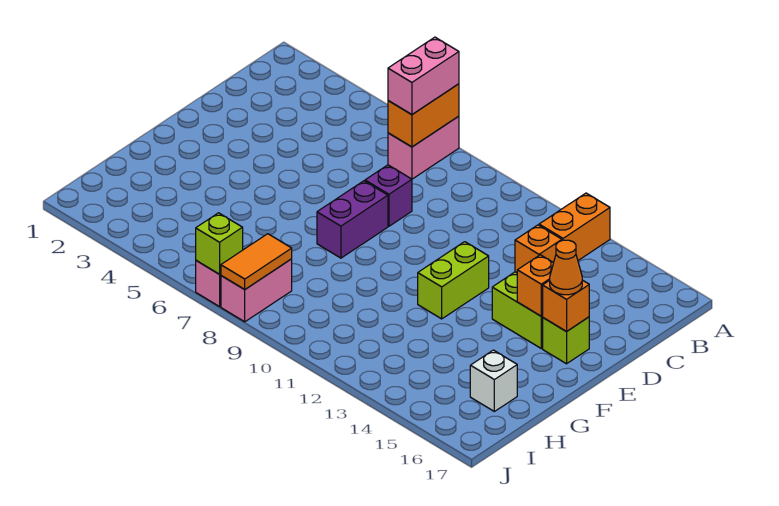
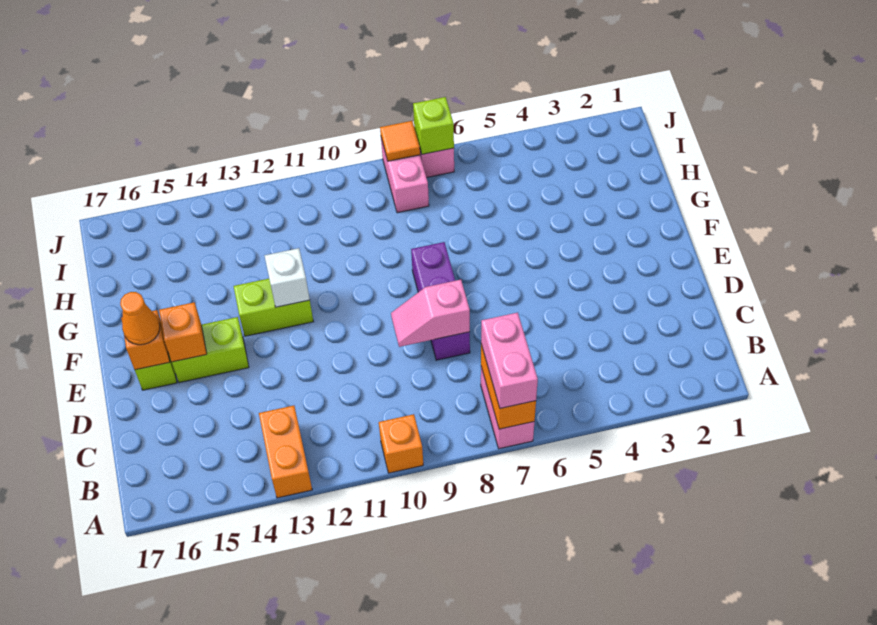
orange brick C13 level 1 -> orange brick A10 level 1
none -> pink slope D8:D9 level 2 top 8
lime brick E12:F12 level 1 -> lime brick F12:F13 level 1
white brick H16 level 1 -> white brick F12 level 2
orange tile I8:J8 level 2 -> orange tile J8 level 2

